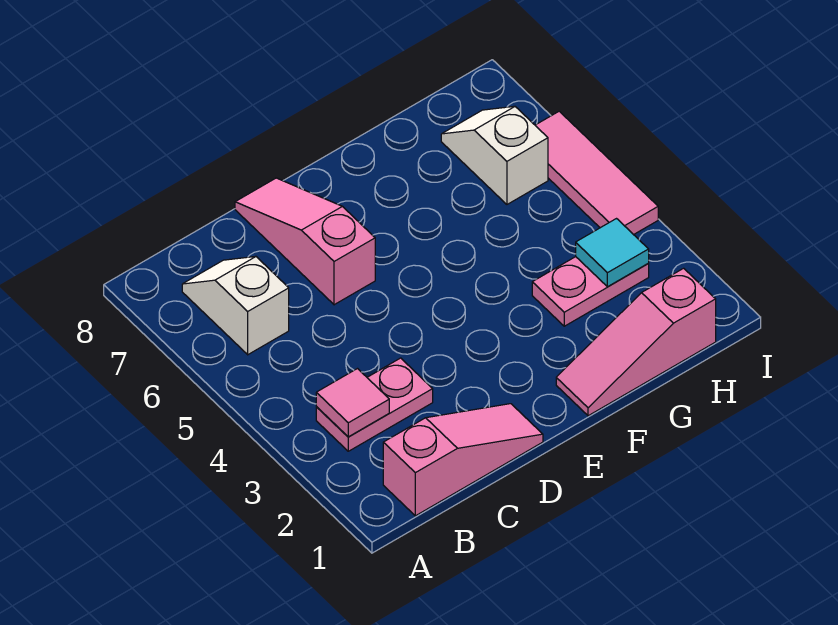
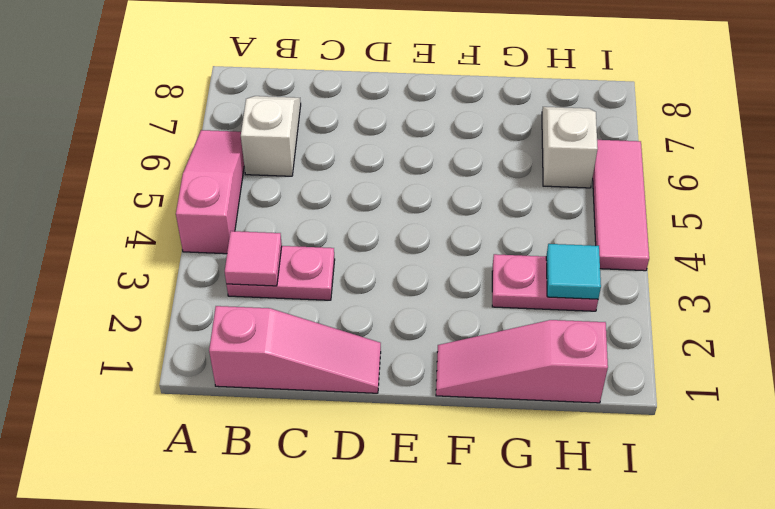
pink slope D6:D8 level 1 top 6 -> pink slope A4:A6 level 1 top 4

